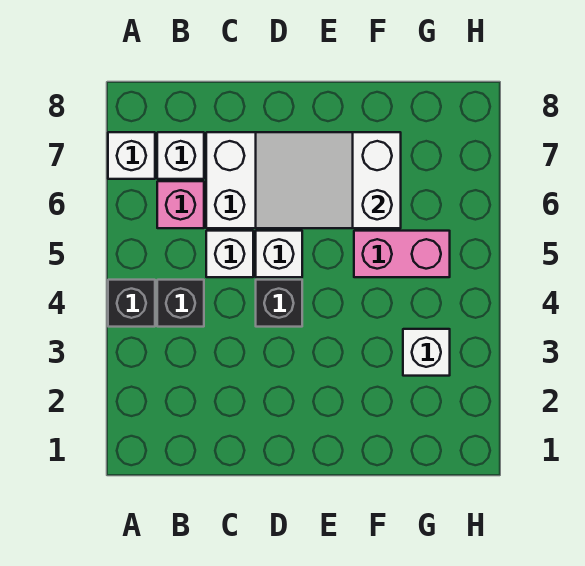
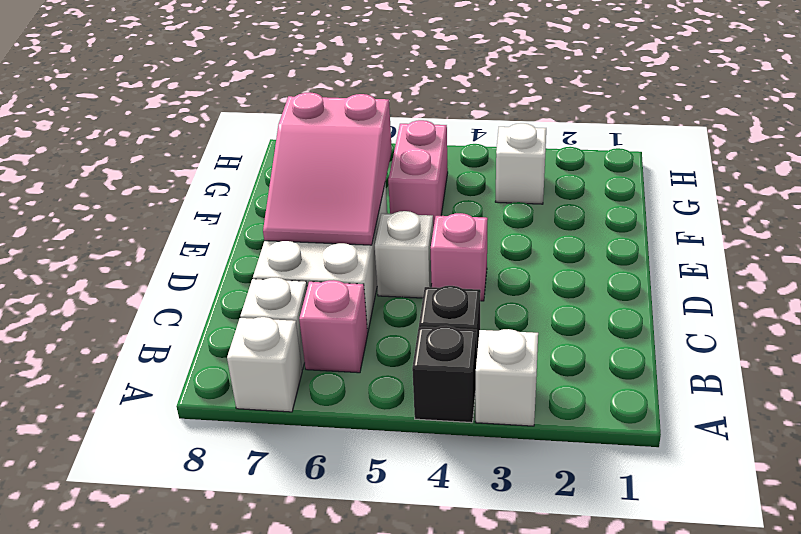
white brick C5 level 1 -> white brick A3 level 1
black brick D4 level 1 -> pink brick D4 level 1
white slope D6:F7 level 2 top F -> pink slope D6:F7 level 2 top F

